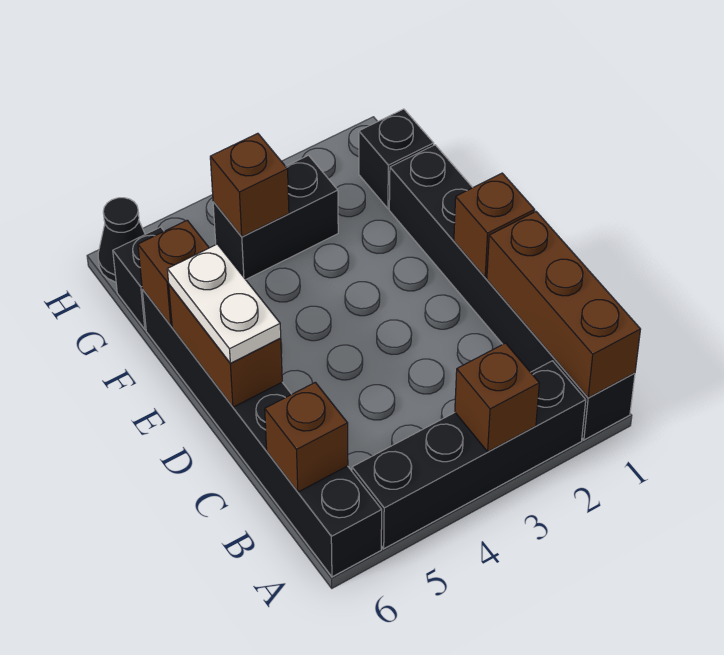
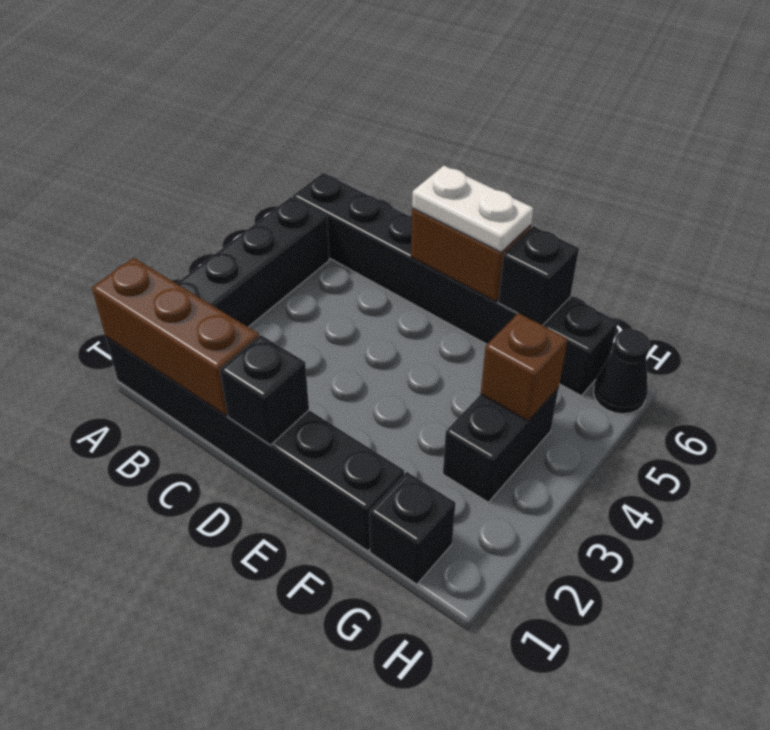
brown brick A3 level 2 -> none
brown brick B6 level 2 -> none
brown brick D1 level 2 -> black brick D1 level 2
brown brick F6 level 2 -> black brick F6 level 2

